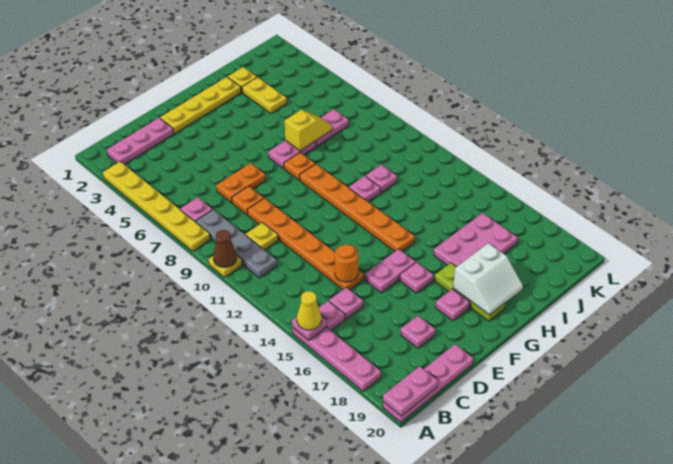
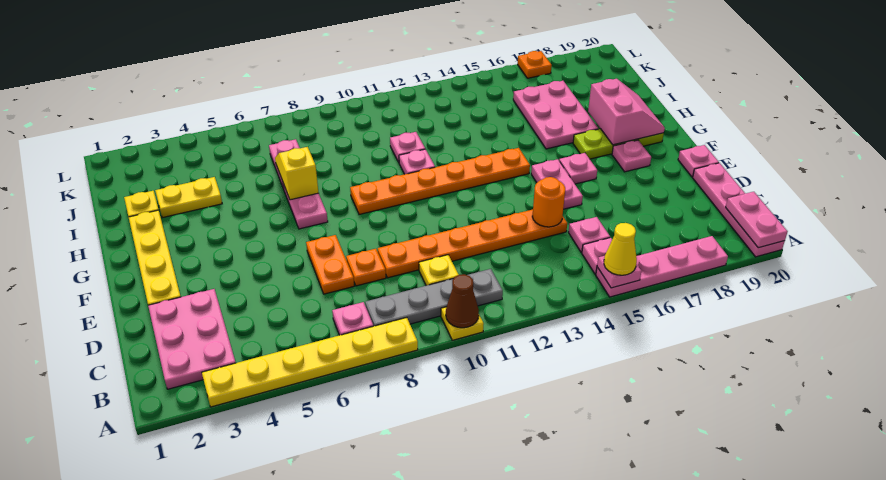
pink plate B2:D2 level 1 -> pink plate B2:D3 level 1
pink plate D18 level 1 -> pink plate E20 level 1
orange plate G8 level 1 -> orange plate L17 level 1
white slope G18:H19 level 2 top 18 -> pink slope G18:H19 level 2 top 18

